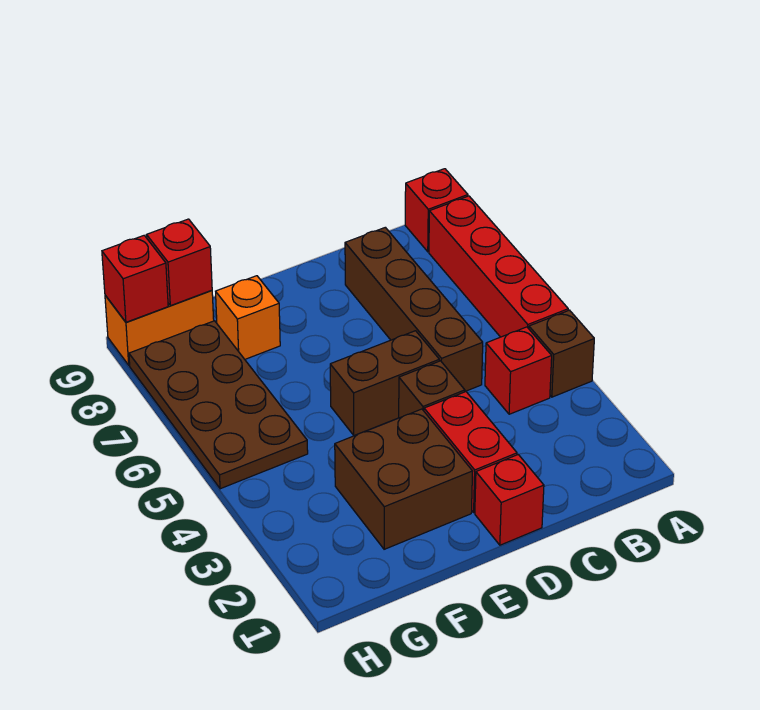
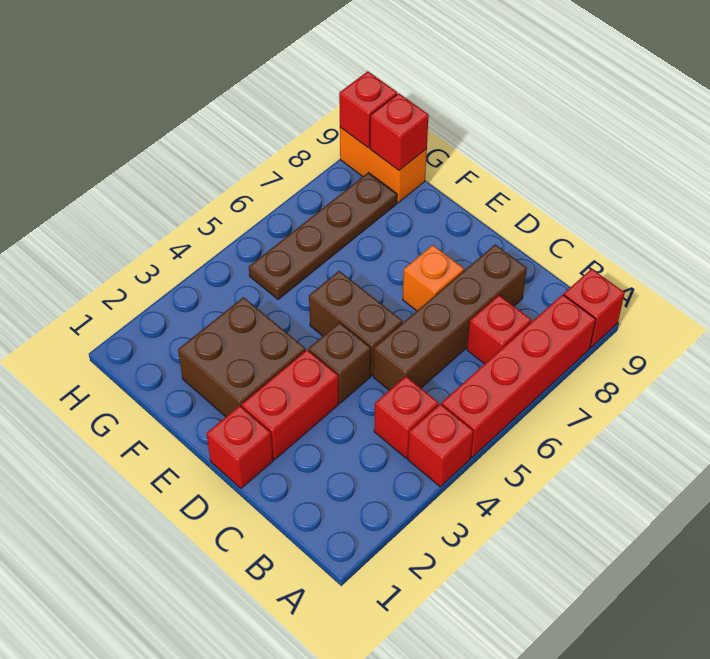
brown brick A4 level 1 -> red brick A4 level 1
none -> red brick B7 level 1
orange brick F8 level 1 -> orange brick D7 level 1
brown plate G5:H8 level 1 -> brown plate G5:G8 level 1

